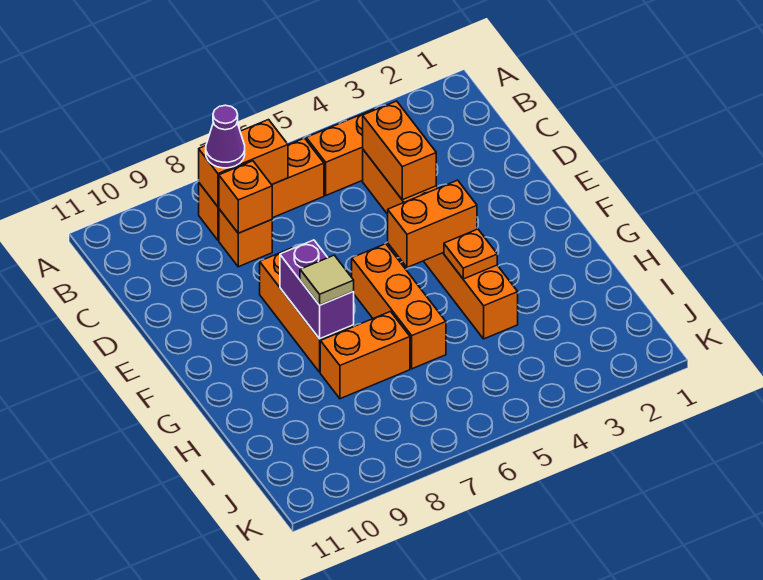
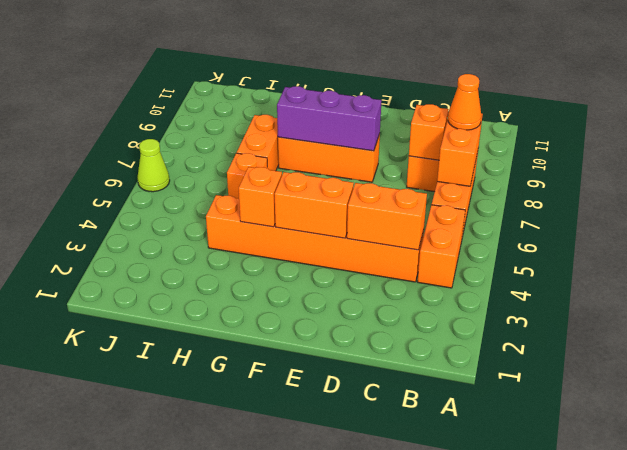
purple cone B8 level 3 -> orange cone B8 level 3
orange brick F4:F5 level 2 -> orange brick E4:F4 level 2
orange brick F6:H6 level 1 -> orange brick H6 level 1
purple brick F8:G8 level 2 -> purple brick E8:G8 level 2
orange plate G4 level 2 -> orange brick G4 level 2
tan tile G8 level 3 -> none
none -> lime cone K6 level 1

